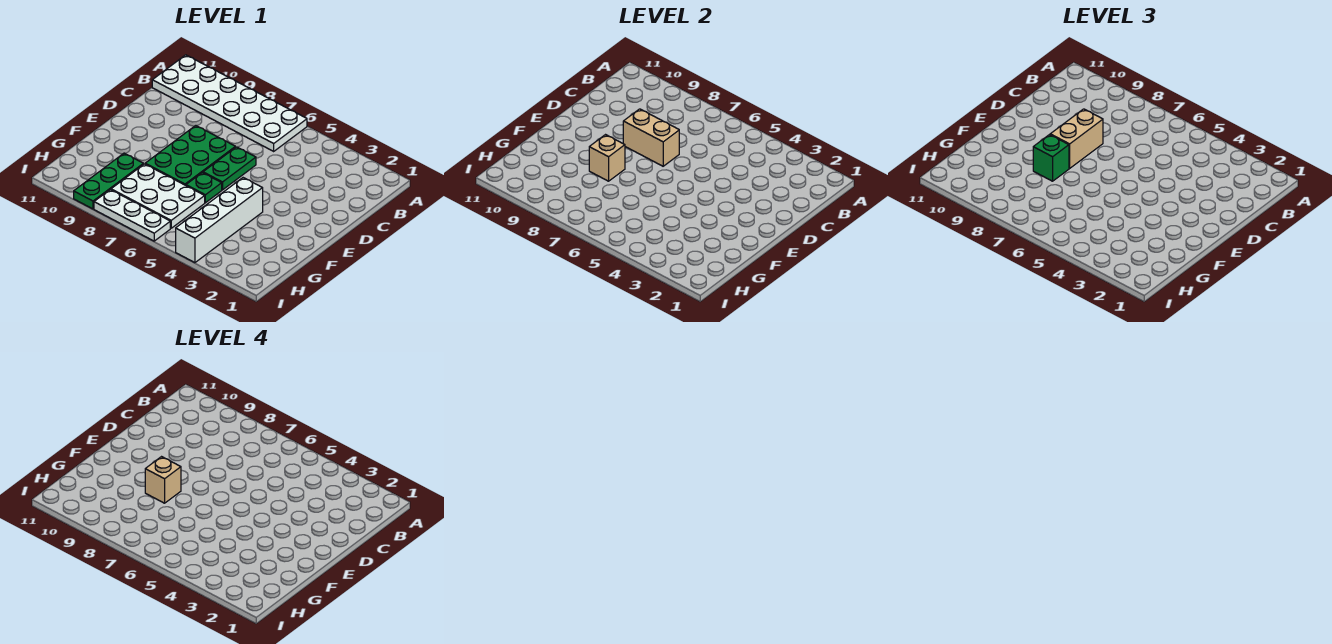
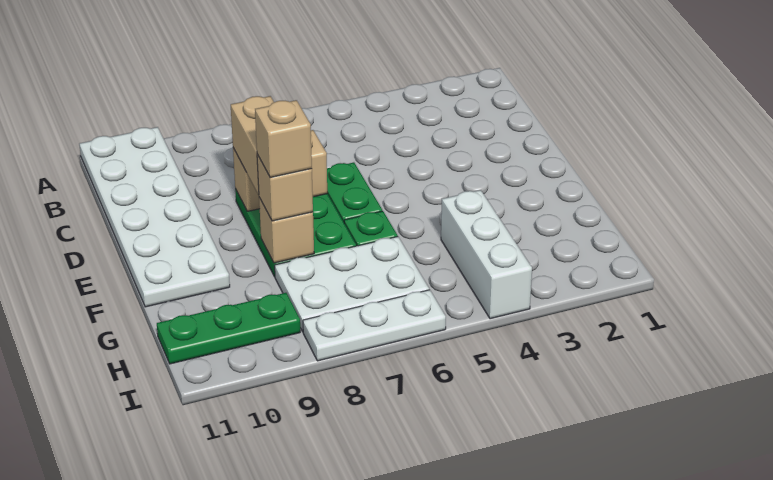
white plate A6:B11 level 1 -> white plate A10:F11 level 1
white brick F4:I4 level 1 -> white brick G4:I4 level 1
green brick F8 level 3 -> tan brick F8 level 3
green plate G9:I9 level 1 -> green plate H9:H11 level 1

